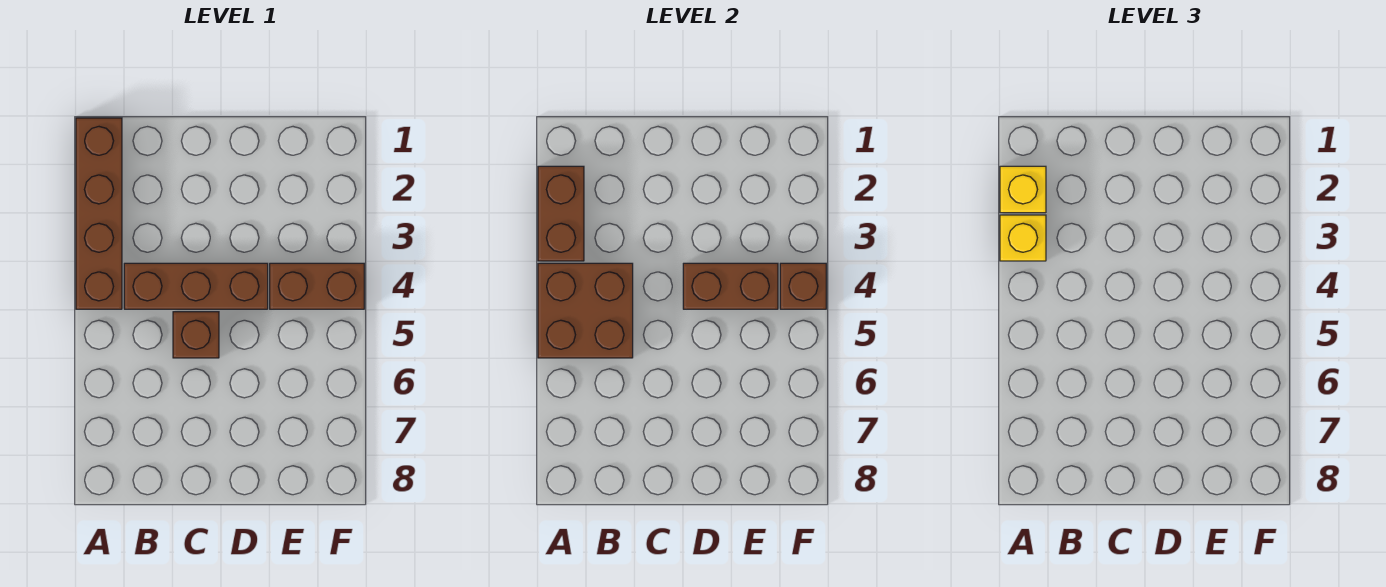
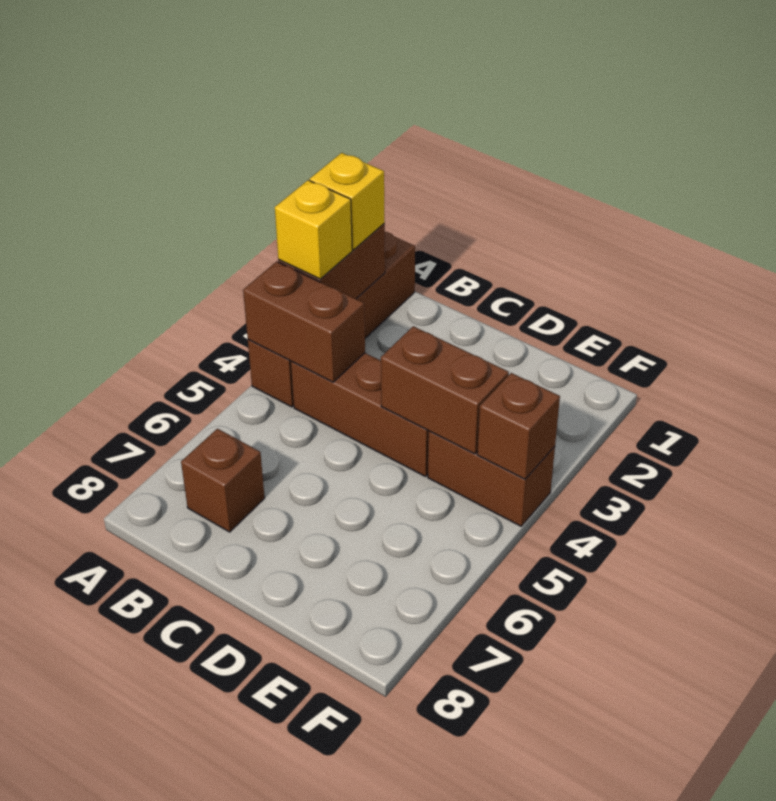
brown brick A4:B5 level 2 -> brown brick A4:B4 level 2
brown brick C5 level 1 -> brown brick B7 level 1

